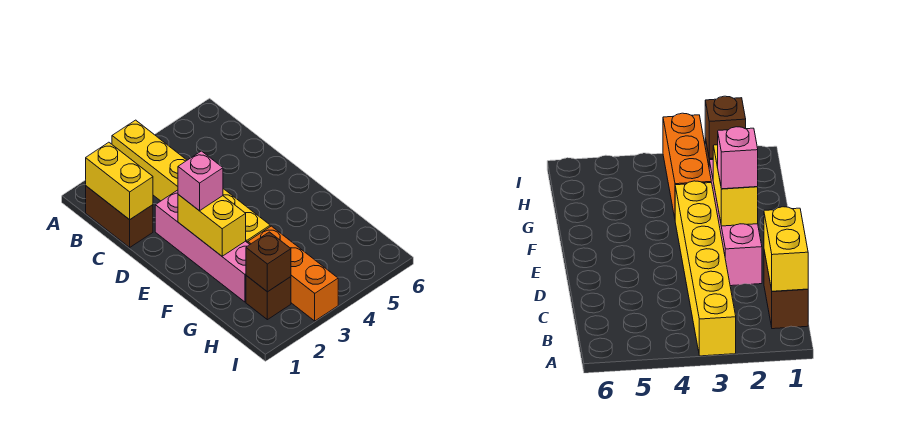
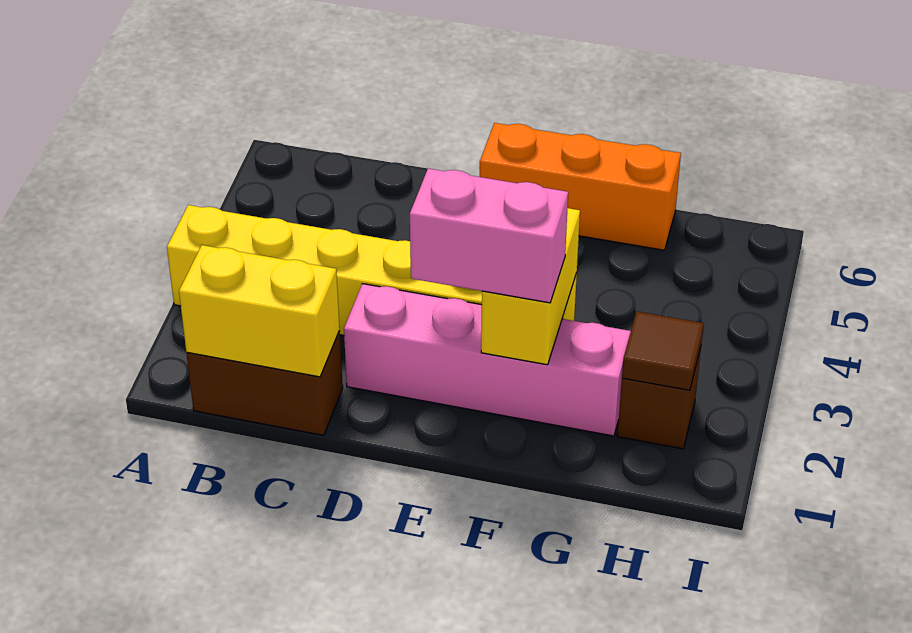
yellow brick E2:F2 level 2 -> yellow brick F2:F3 level 2
pink brick E2 level 3 -> pink brick E2:F2 level 3
orange brick G3:I3 level 1 -> orange brick E6:G6 level 1
brown brick H2 level 2 -> brown tile H2 level 2

